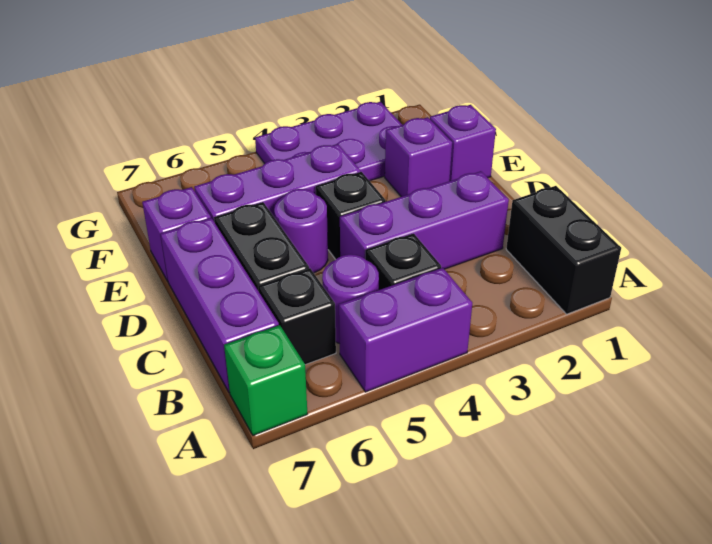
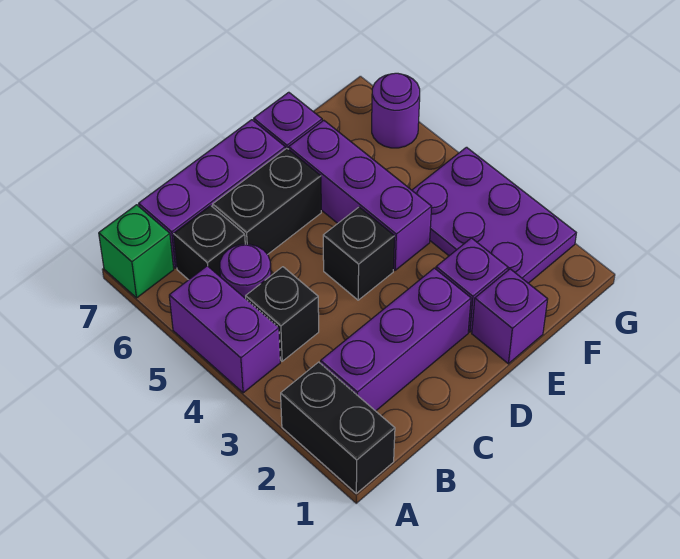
black brick A1:B1 level 1 -> black brick A1:A2 level 1
purple brick C2:C4 level 1 -> purple brick B2:D2 level 1
purple round brick D5 level 1 -> purple round brick G6 level 1

